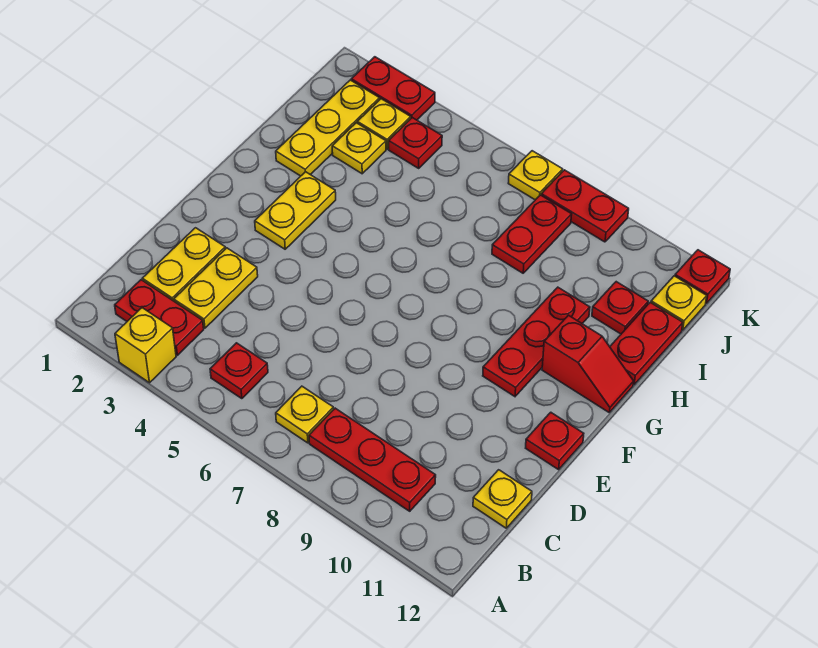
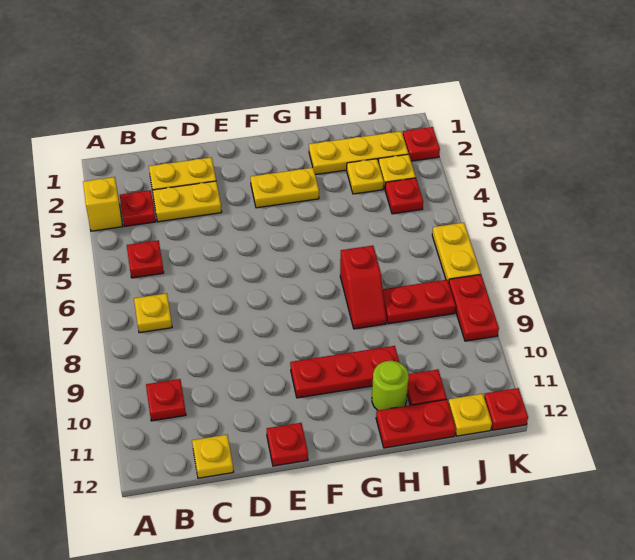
red plate B2:B3 level 1 -> red plate B3 level 1
red plate B8:B10 level 1 -> red plate B10 level 1
red slope G11:G12 level 1 top 11 -> red slope H7:H8 level 1 top 7
none -> lime round brick H11 level 1
red plate K2:K3 level 1 -> red plate K2 level 1
yellow plate K7 level 1 -> yellow plate K6:K7 level 1

